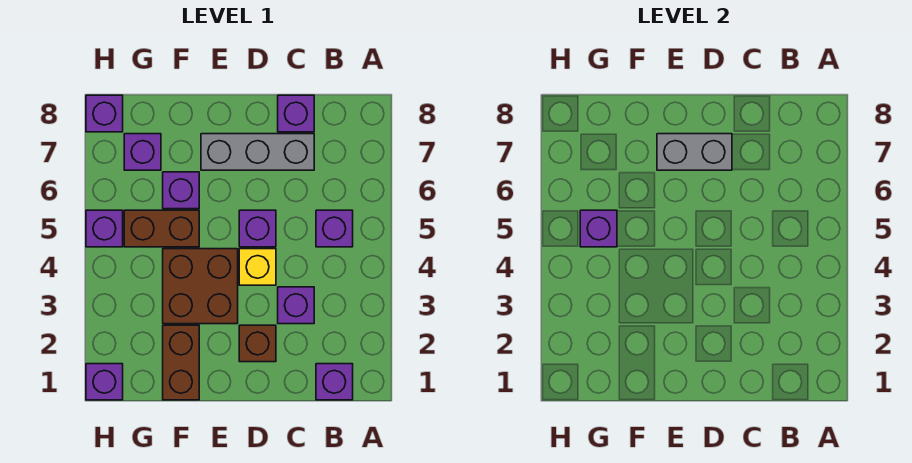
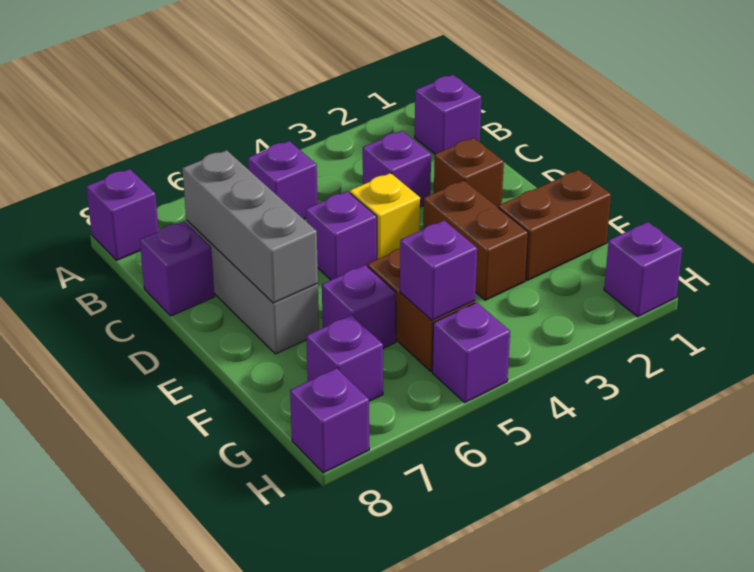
none -> purple brick A8 level 1
grey brick D7:E7 level 2 -> grey brick C7:E7 level 2
brown brick E3:F4 level 1 -> brown brick E3:F3 level 1

